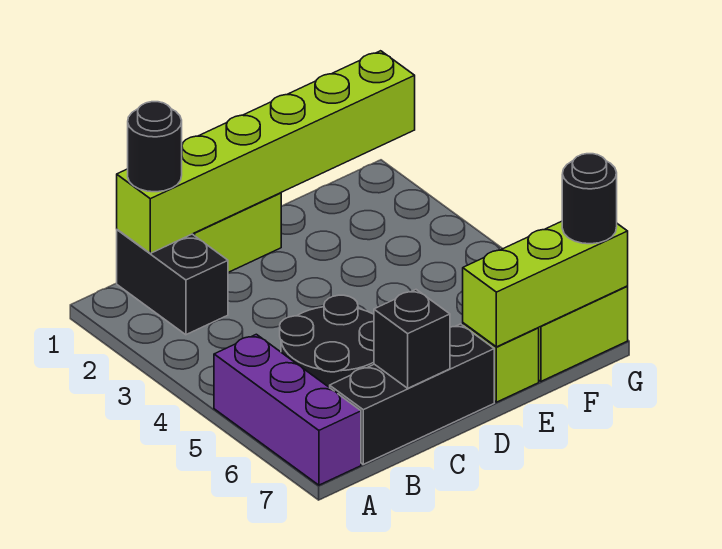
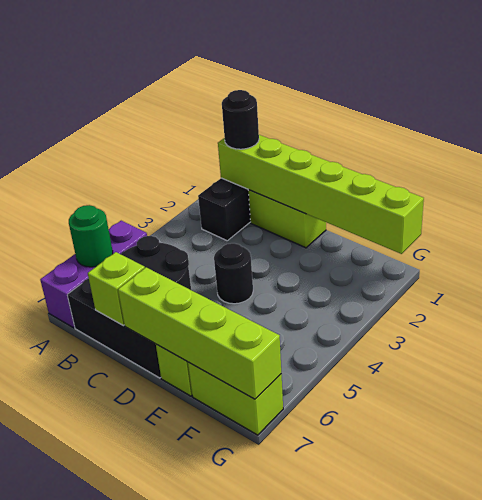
none -> green round brick A6 level 2
black brick C7 level 2 -> lime brick C7 level 2
lime brick E7:G7 level 2 -> lime brick D7:G7 level 2
black round brick G7 level 3 -> black round brick D4 level 1

